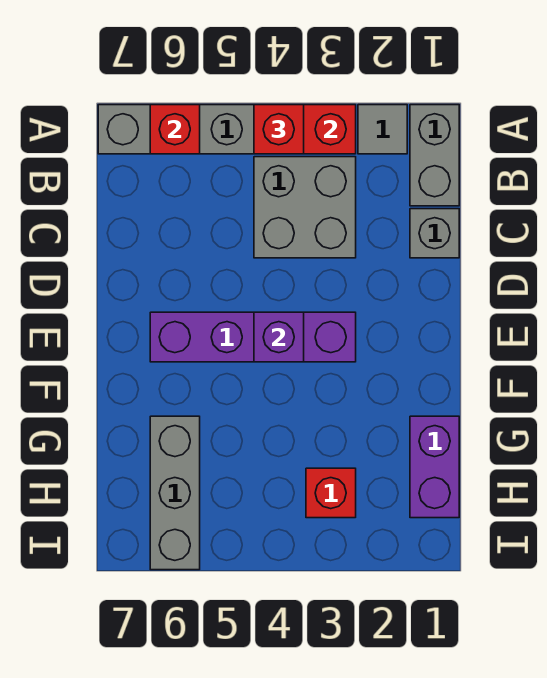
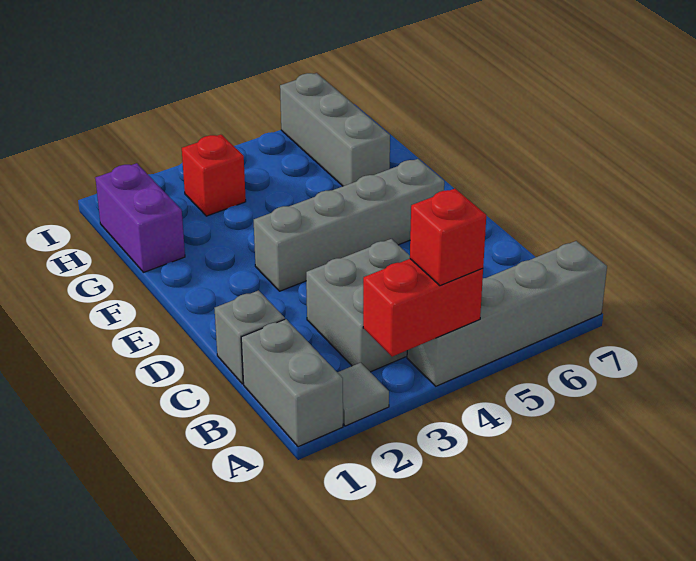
red brick A6 level 2 -> none
purple brick E3:E6 level 1 -> grey brick E3:E6 level 1
purple brick E4 level 2 -> none

